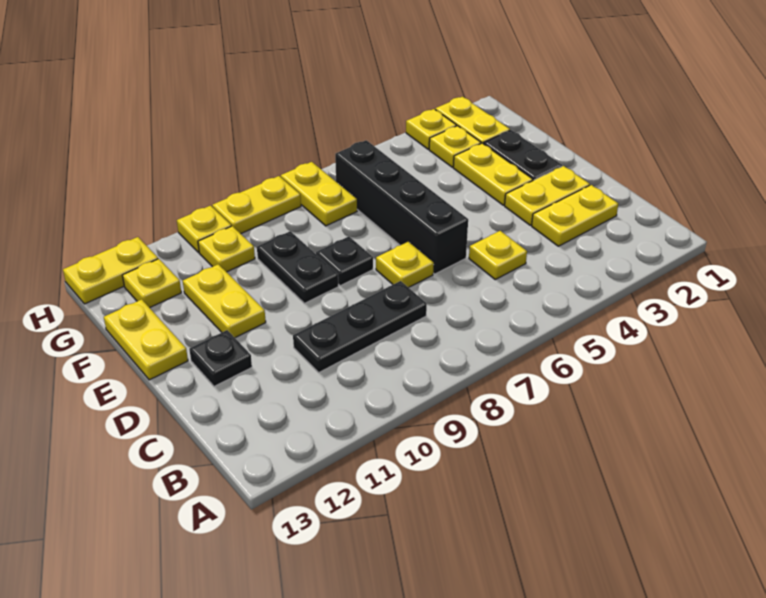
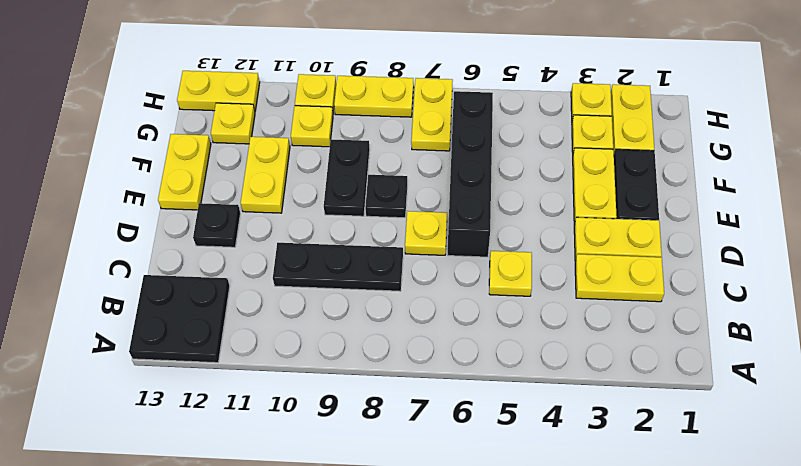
none -> black plate A12:B13 level 1

